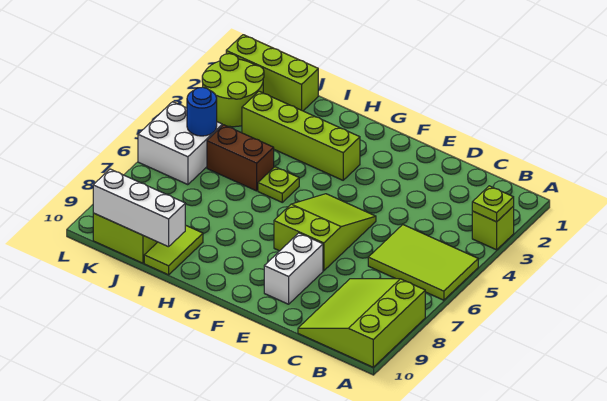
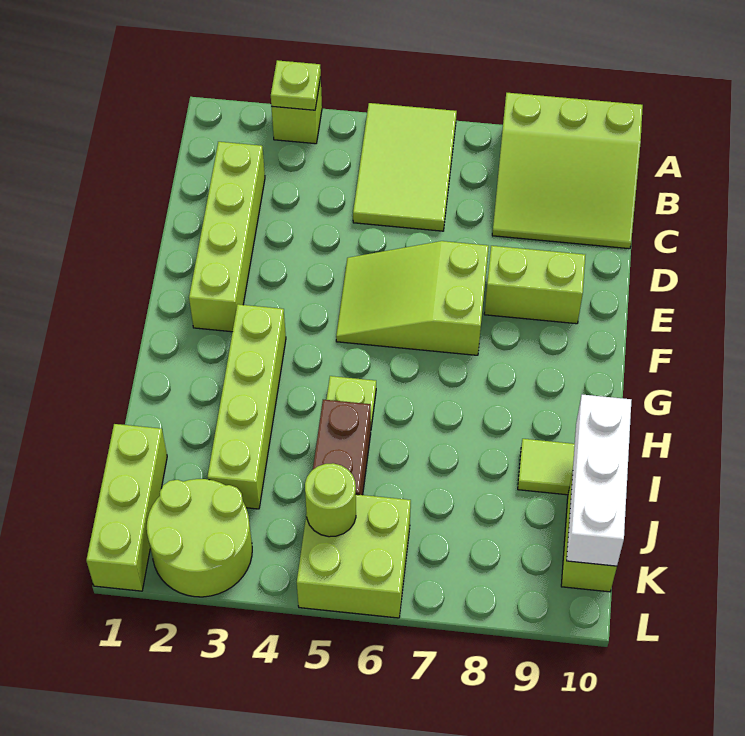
none -> lime brick C2:F2 level 1
white brick E8:E9 level 1 -> lime brick E8:E9 level 1
white brick K5:L6 level 1 -> lime brick K5:L6 level 1
blue round brick K5 level 2 -> lime round brick K5 level 2

